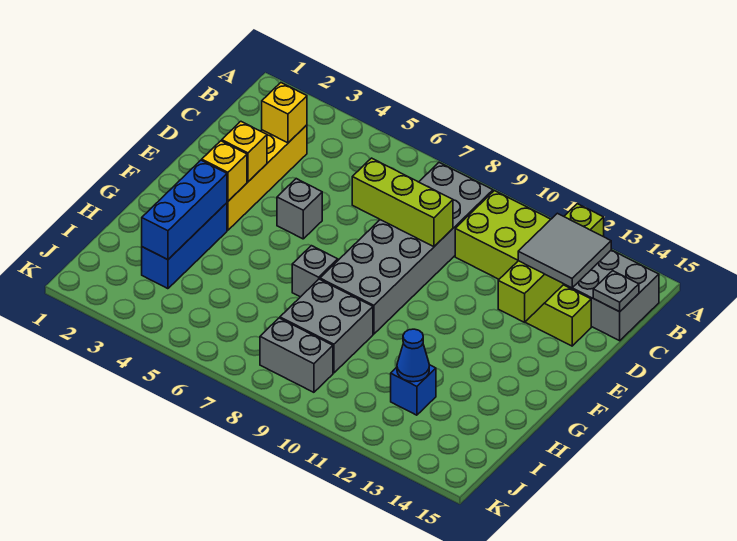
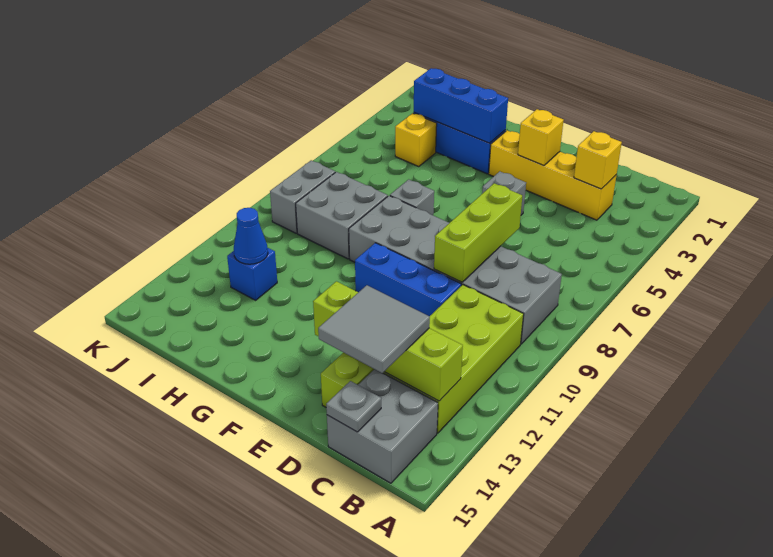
none -> blue brick D10:F10 level 1
yellow brick F3 level 2 -> yellow brick I4 level 1

